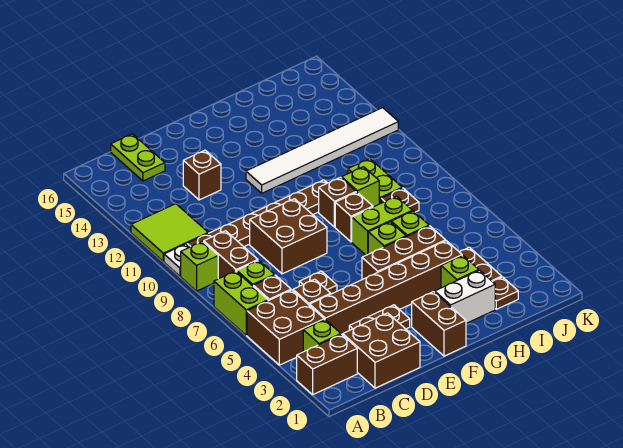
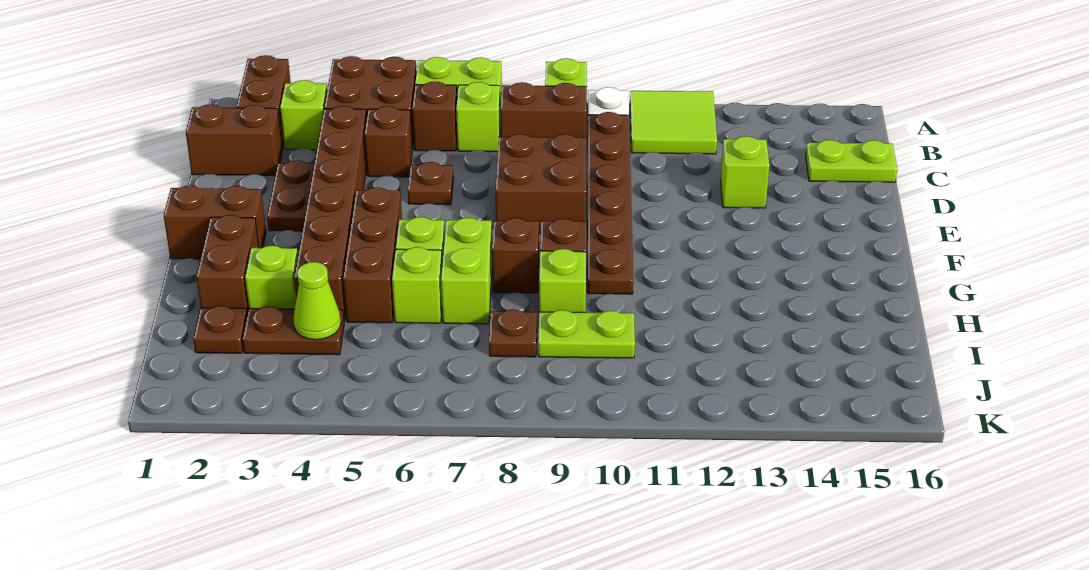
brown brick C1:D2 level 1 -> brown brick C1:C2 level 1
brown brick D13 level 1 -> lime brick D13 level 1
white tile F12:K12 level 1 -> none
white brick G2:H2 level 1 -> brown brick G2:H2 level 1
none -> lime cone I4 level 2

